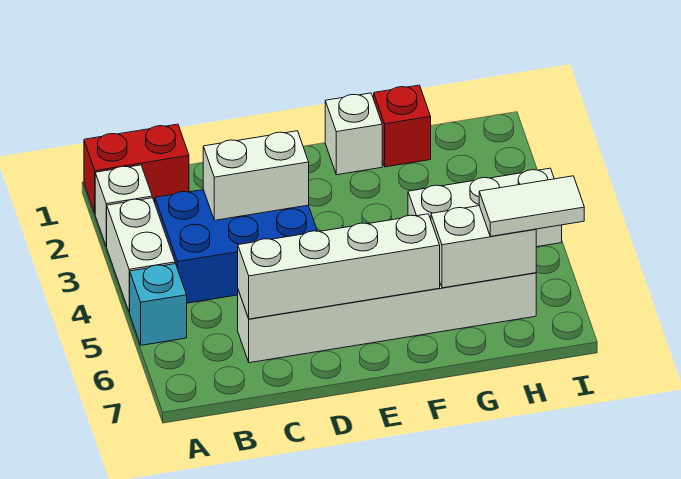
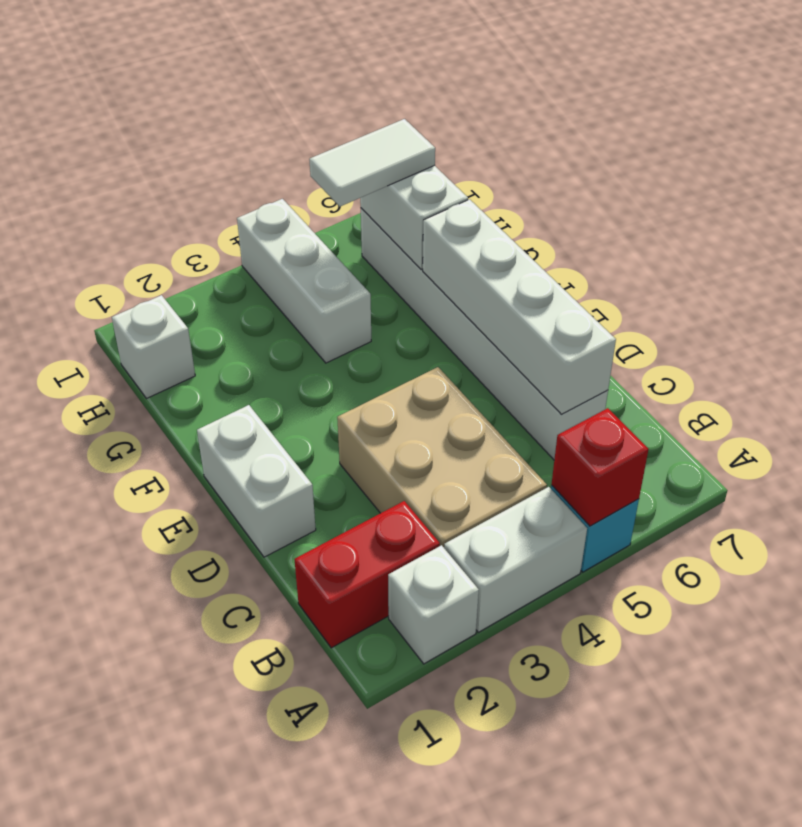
red brick A1:B1 level 1 -> red brick B1:B2 level 1
blue brick B3:D4 level 1 -> tan brick B3:D4 level 1
white brick C3:D3 level 2 -> white brick D1:E1 level 1
white brick F1 level 1 -> white brick H1 level 1
red brick G1 level 1 -> red brick A5 level 2
white tile H6:I6 level 3 -> white tile H5:H6 level 3

